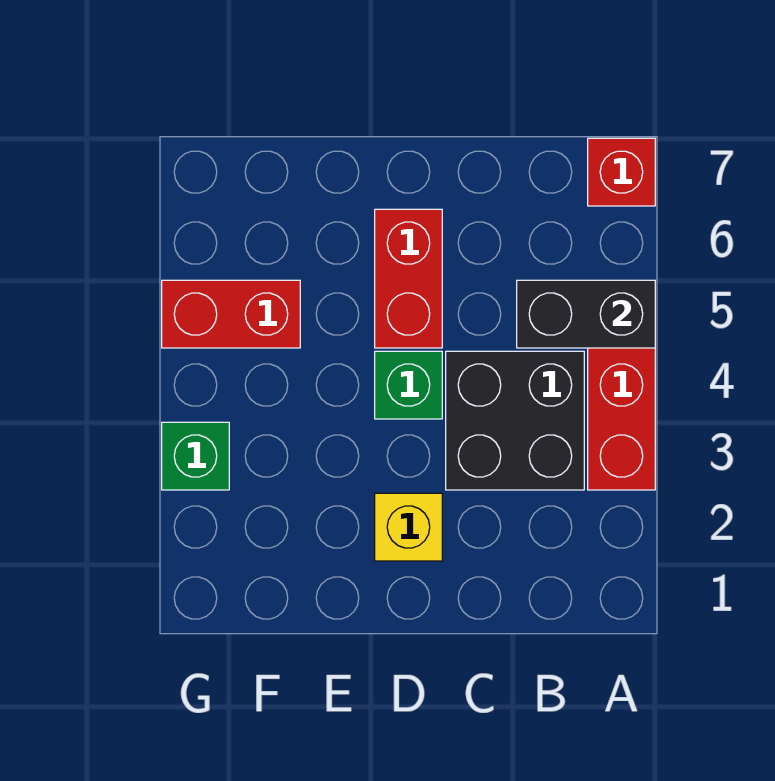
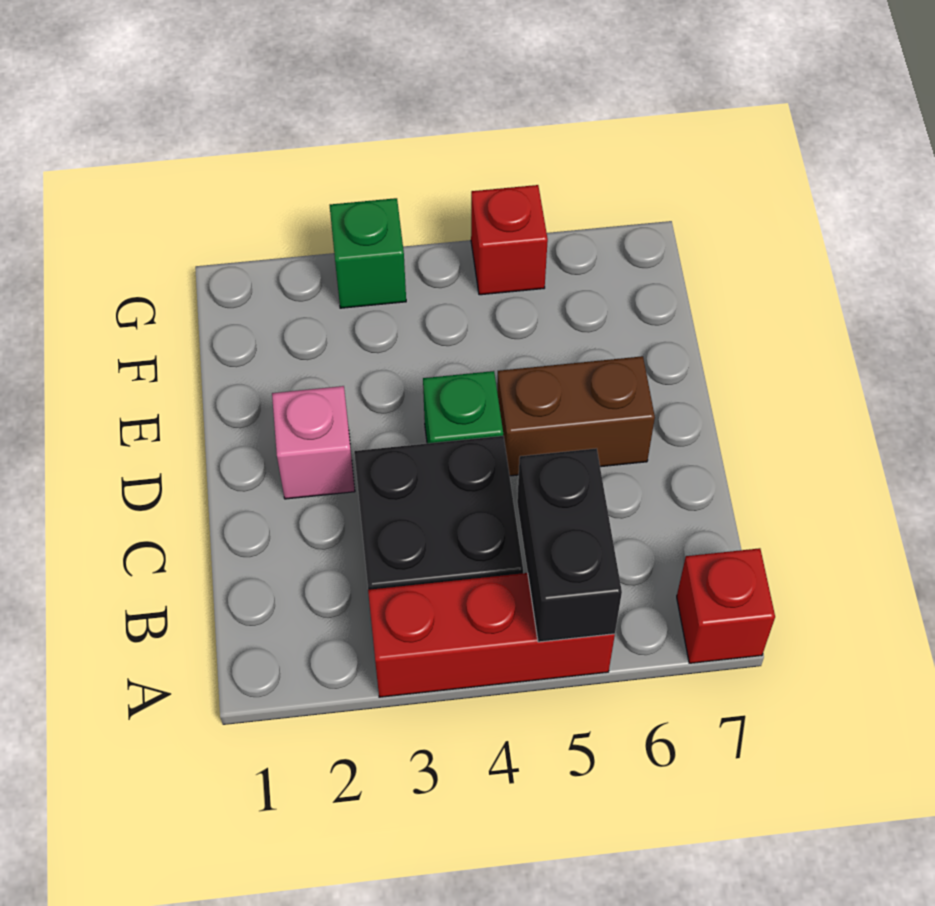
yellow brick D2 level 1 -> pink brick D2 level 1
red brick D5:D6 level 1 -> brown brick D5:D6 level 1
red brick F5:G5 level 1 -> red brick G5 level 1

